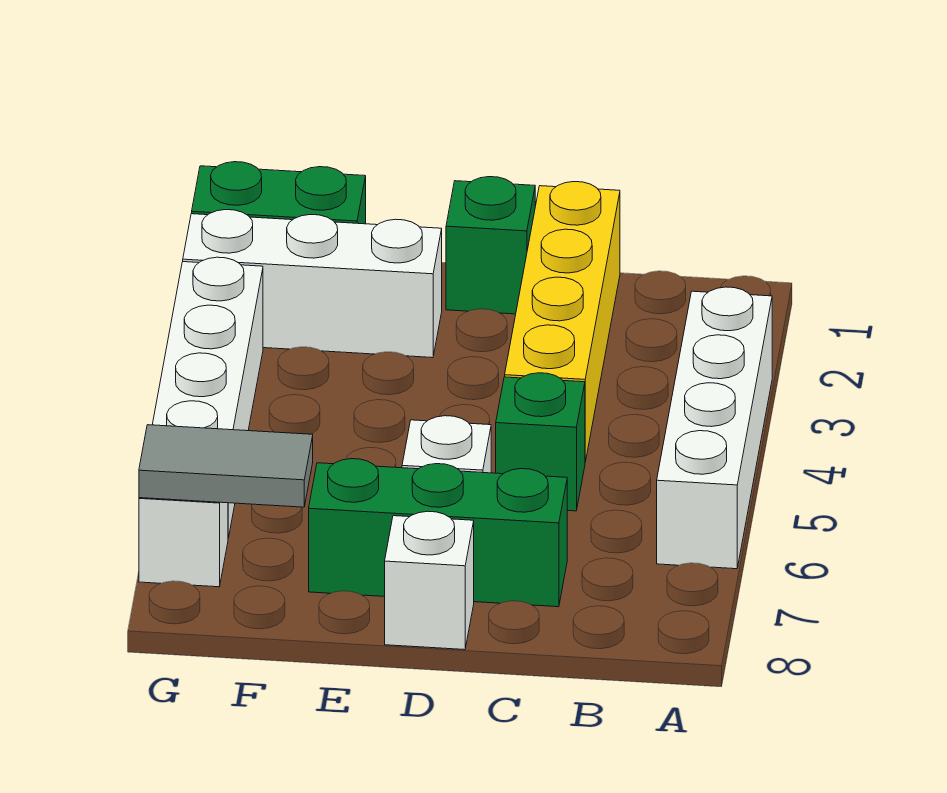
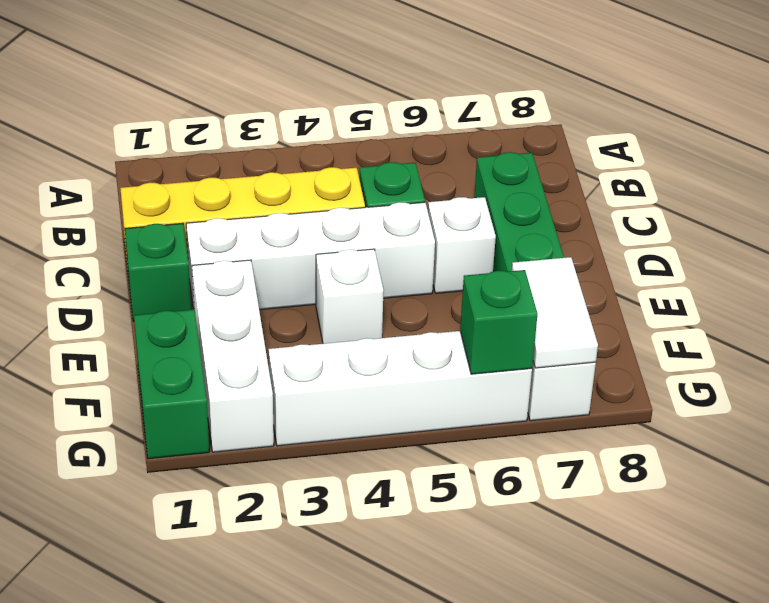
white brick A3:A6 level 1 -> white brick D2:D5 level 1
white brick D8 level 1 -> white brick E4 level 1
grey tile F7:G7 level 2 -> white tile F7:G7 level 2
none -> green brick G6 level 2

